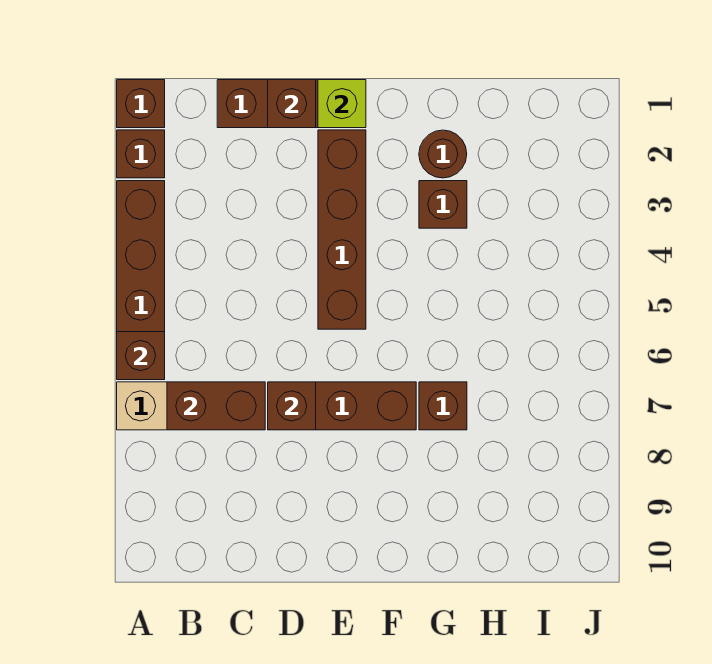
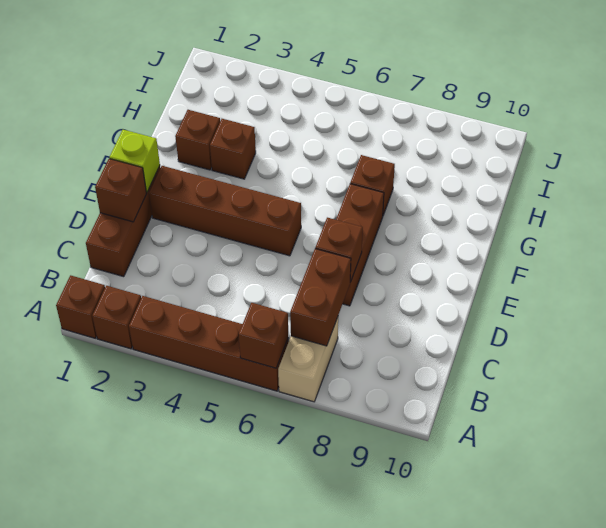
brown round brick G2 level 1 -> brown brick G2 level 1

